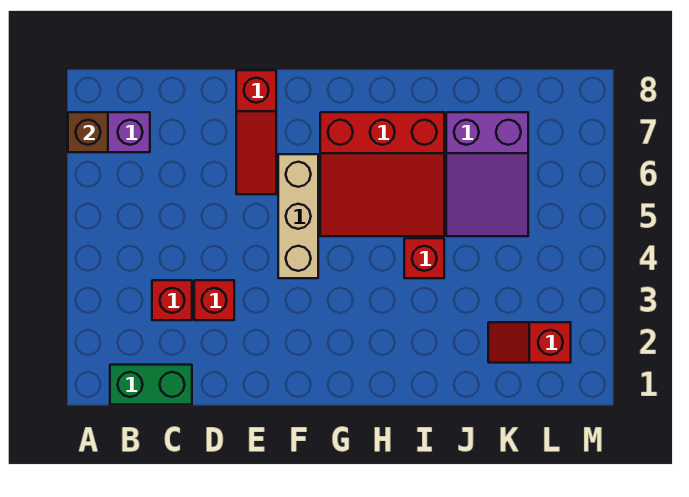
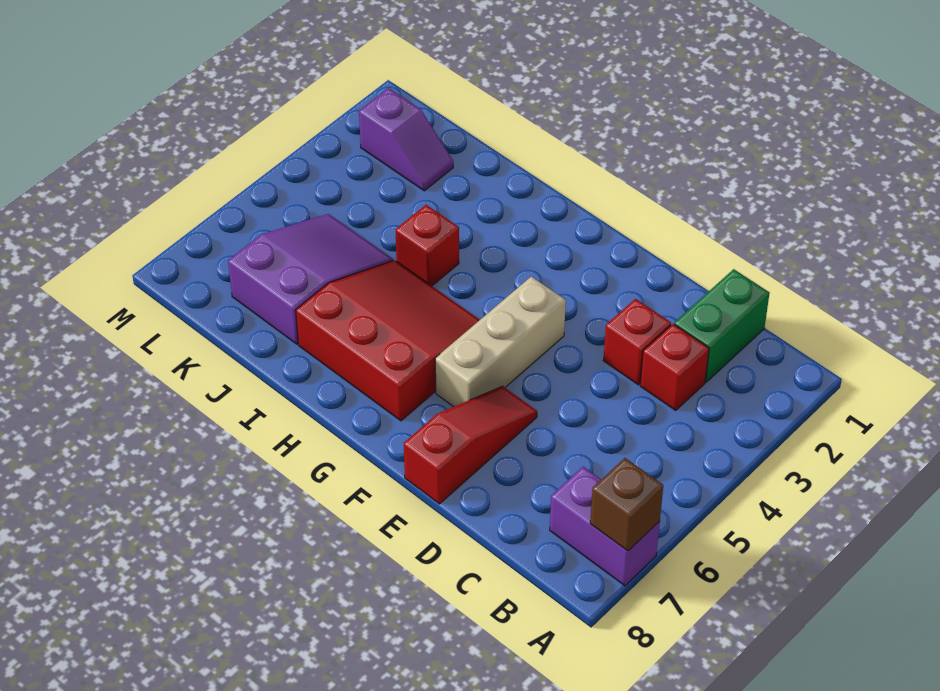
green brick B1:C1 level 1 -> green brick C1:C2 level 1
red slope K2:L2 level 1 top L -> purple slope K2:L2 level 1 top L

